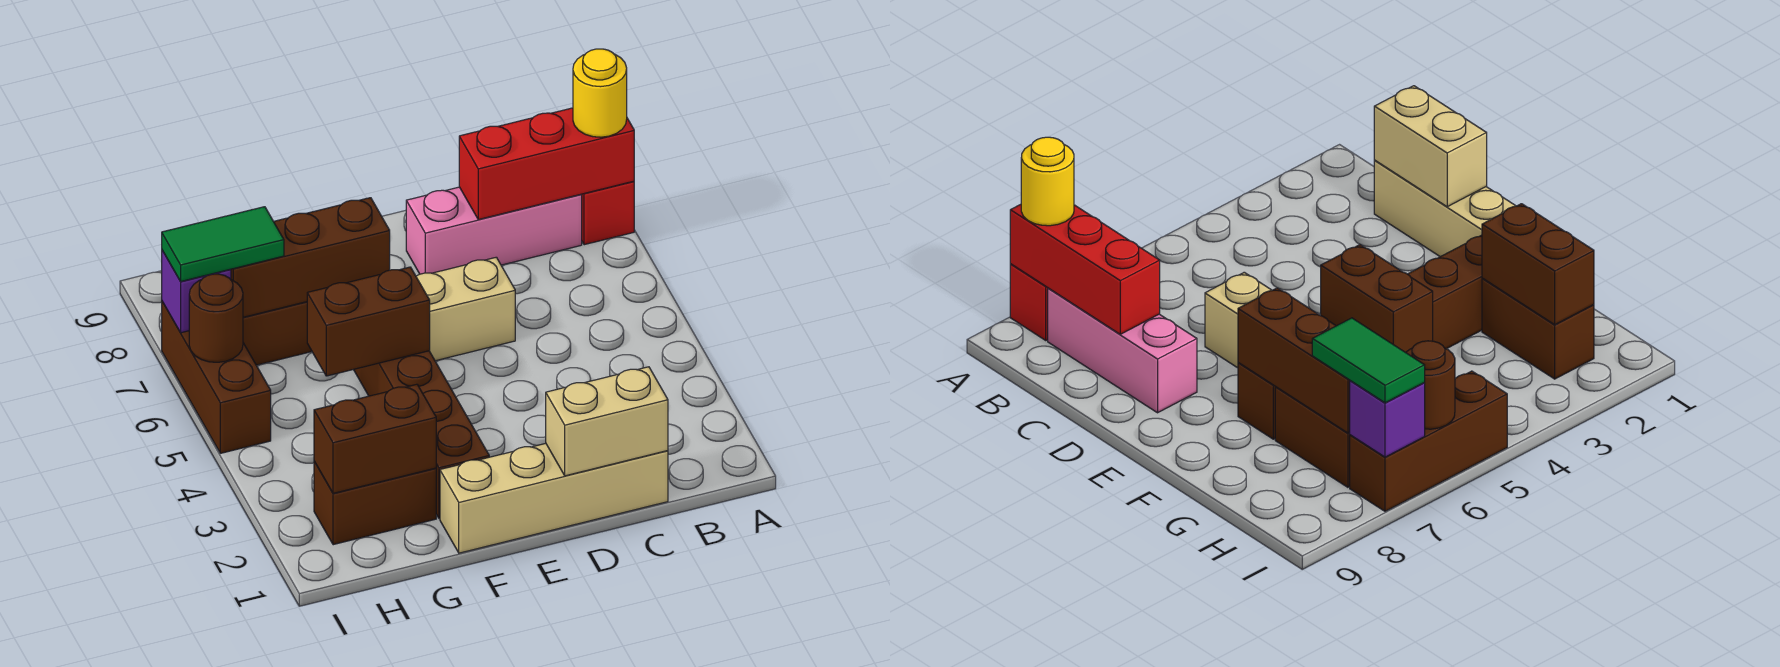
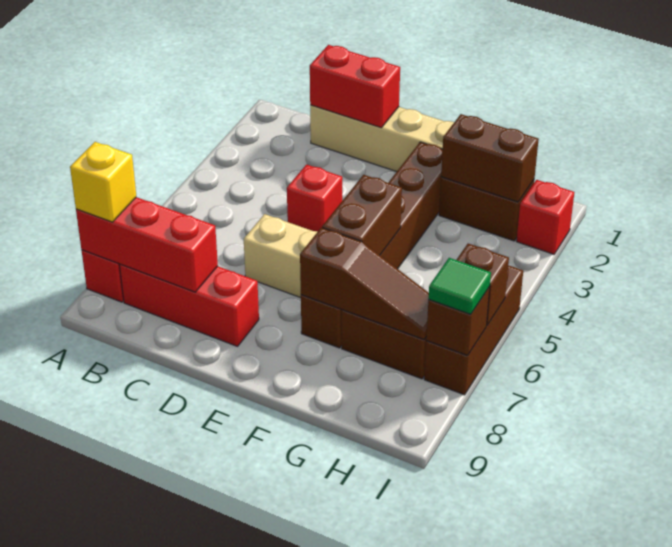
yellow round brick A8 level 3 -> yellow brick A8 level 3
pink brick B8:D8 level 1 -> red brick B8:D8 level 1
tan brick C1:D1 level 2 -> red brick C1:D1 level 2
none -> red brick D4 level 1
brown brick F5:G5 level 2 -> brown brick F5:F6 level 2
brown brick F7:H7 level 2 -> brown slope F7:H7 level 2 top F
green tile H7:I7 level 3 -> green tile I7 level 3
none -> red brick I2 level 1
brown round brick I6 level 2 -> brown brick I6 level 2
purple brick I7 level 2 -> brown brick I7 level 2

